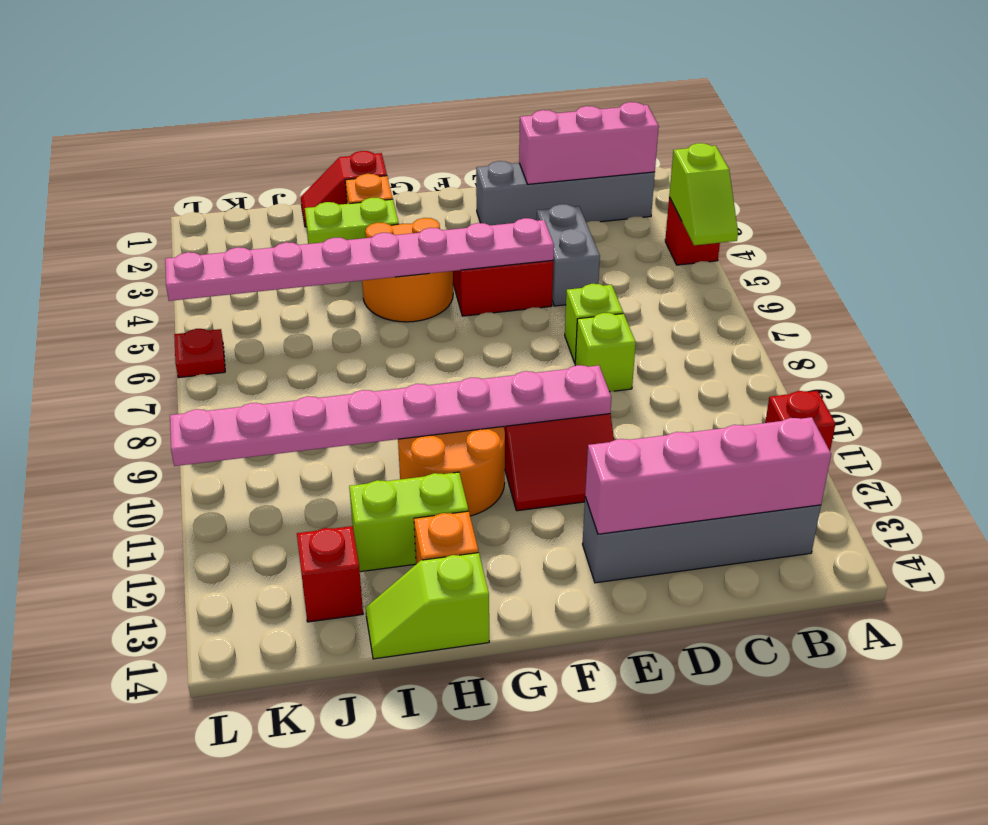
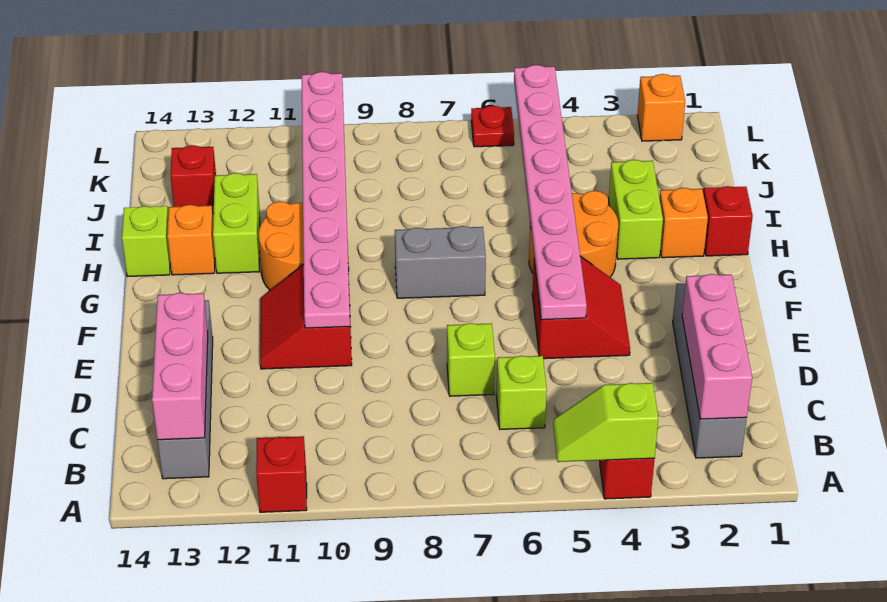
pink brick B13:E13 level 2 -> pink brick B13:D13 level 2
grey brick D4:D5 level 1 -> grey brick G7:G8 level 1
lime brick D8 level 1 -> lime brick C6 level 1
none -> orange brick L2 level 1

